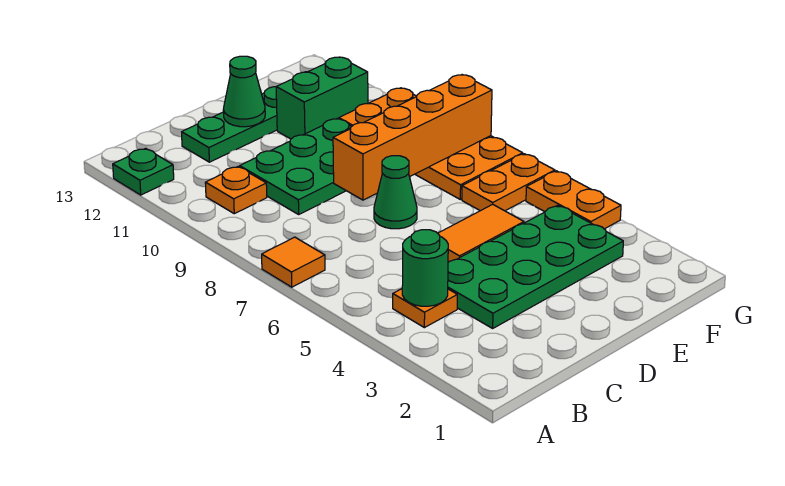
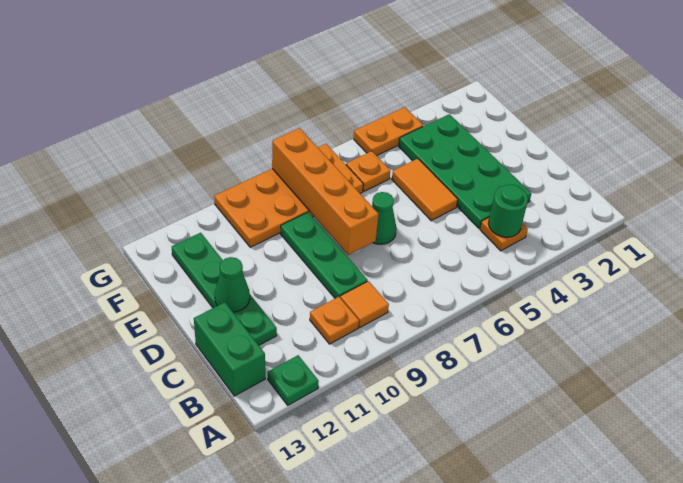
orange tile A7 level 1 -> orange tile B9 level 1
green plate C9:E10 level 1 -> green plate C9:E9 level 1
green brick E11:F11 level 1 -> green brick B13:C13 level 1
orange plate F6:G6 level 1 -> orange plate F6 level 1

